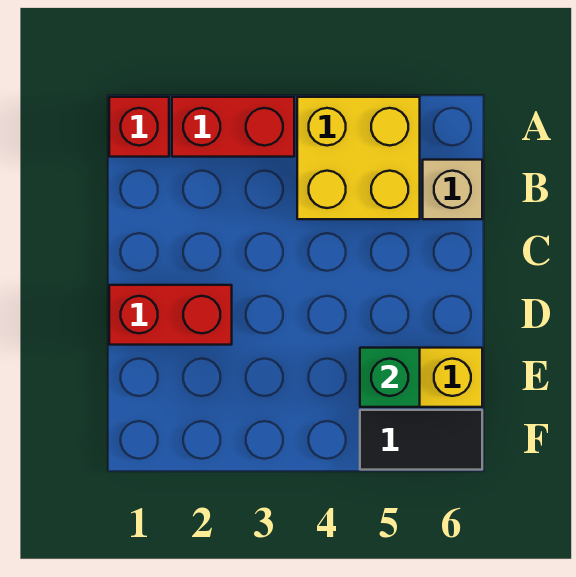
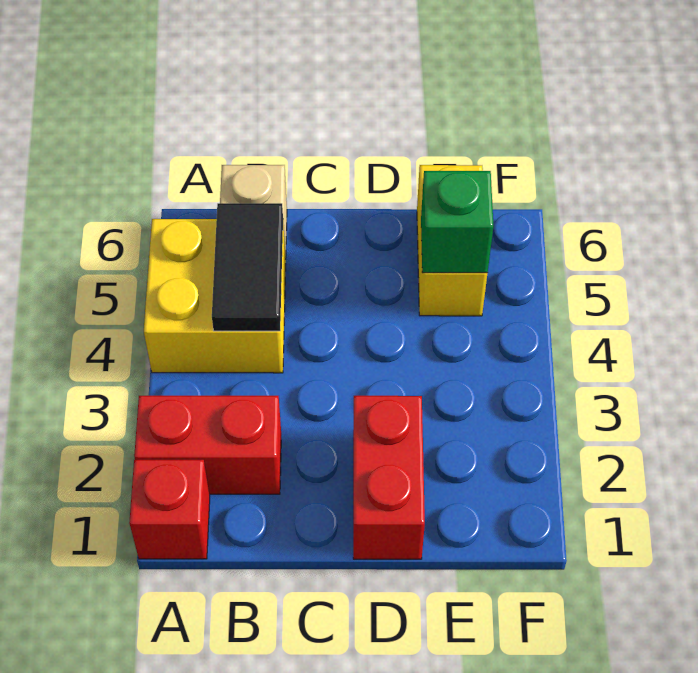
red brick A2:A3 level 1 -> red brick A2:B2 level 1
black tile F5:F6 level 1 -> black tile B4:B5 level 2

